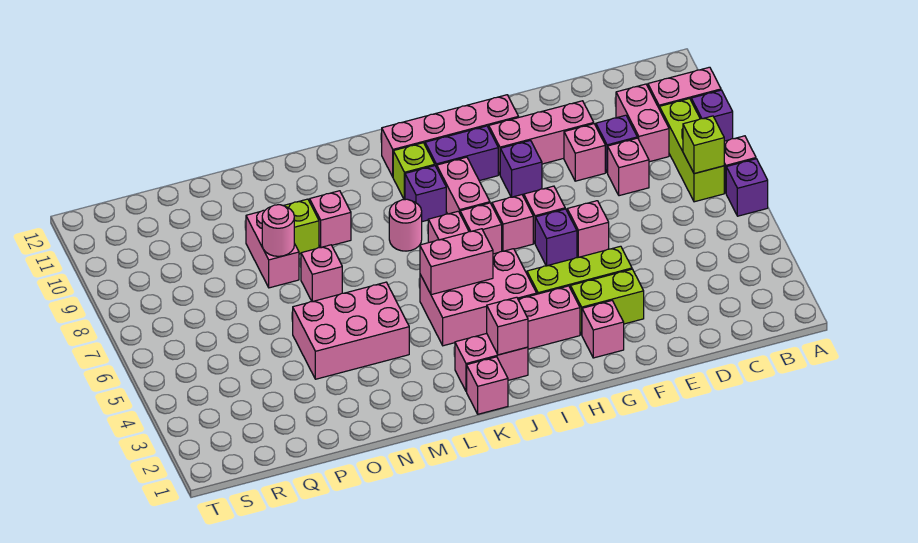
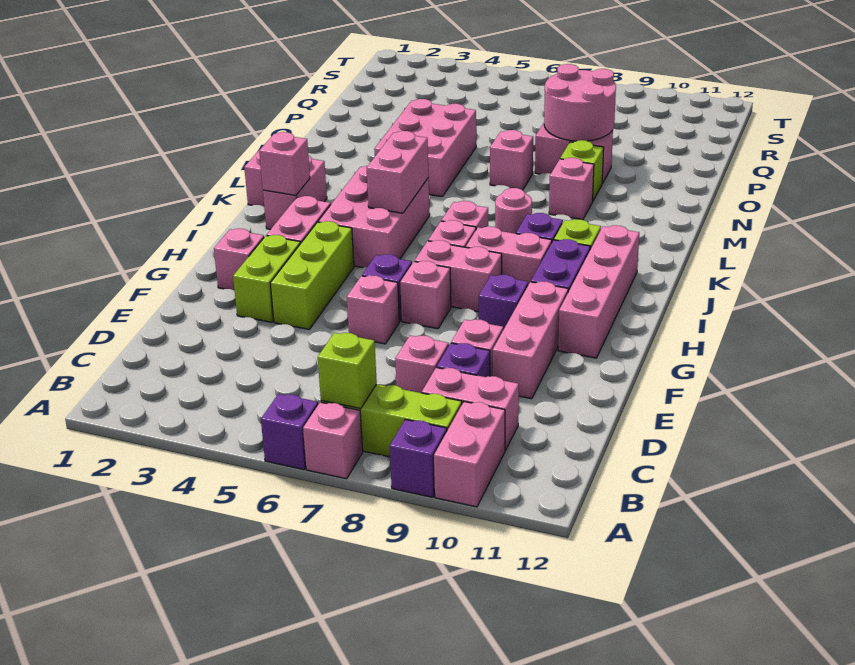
pink brick H7 level 1 -> pink brick H7:H8 level 1
pink round brick O8 level 2 -> pink round brick O8:P9 level 2

